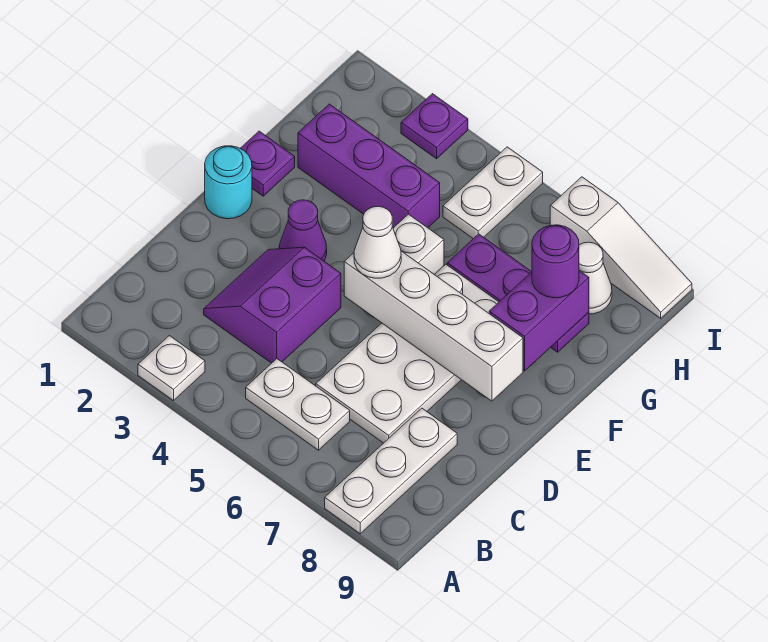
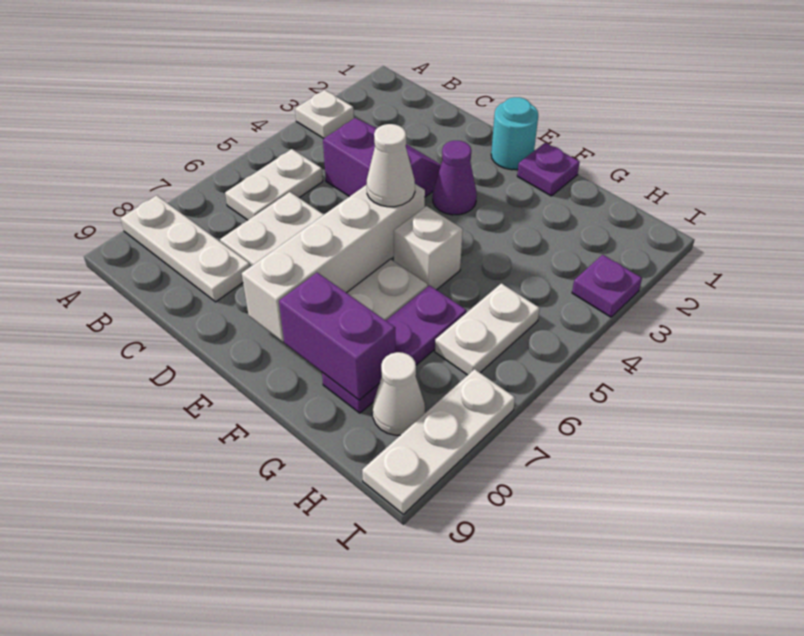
purple brick G2:G4 level 1 -> none
purple round brick G8 level 3 -> none
white plate H5:I5 level 1 -> white plate H5:H6 level 1
white slope I7:I9 level 1 top 7 -> white plate I7:I9 level 1

